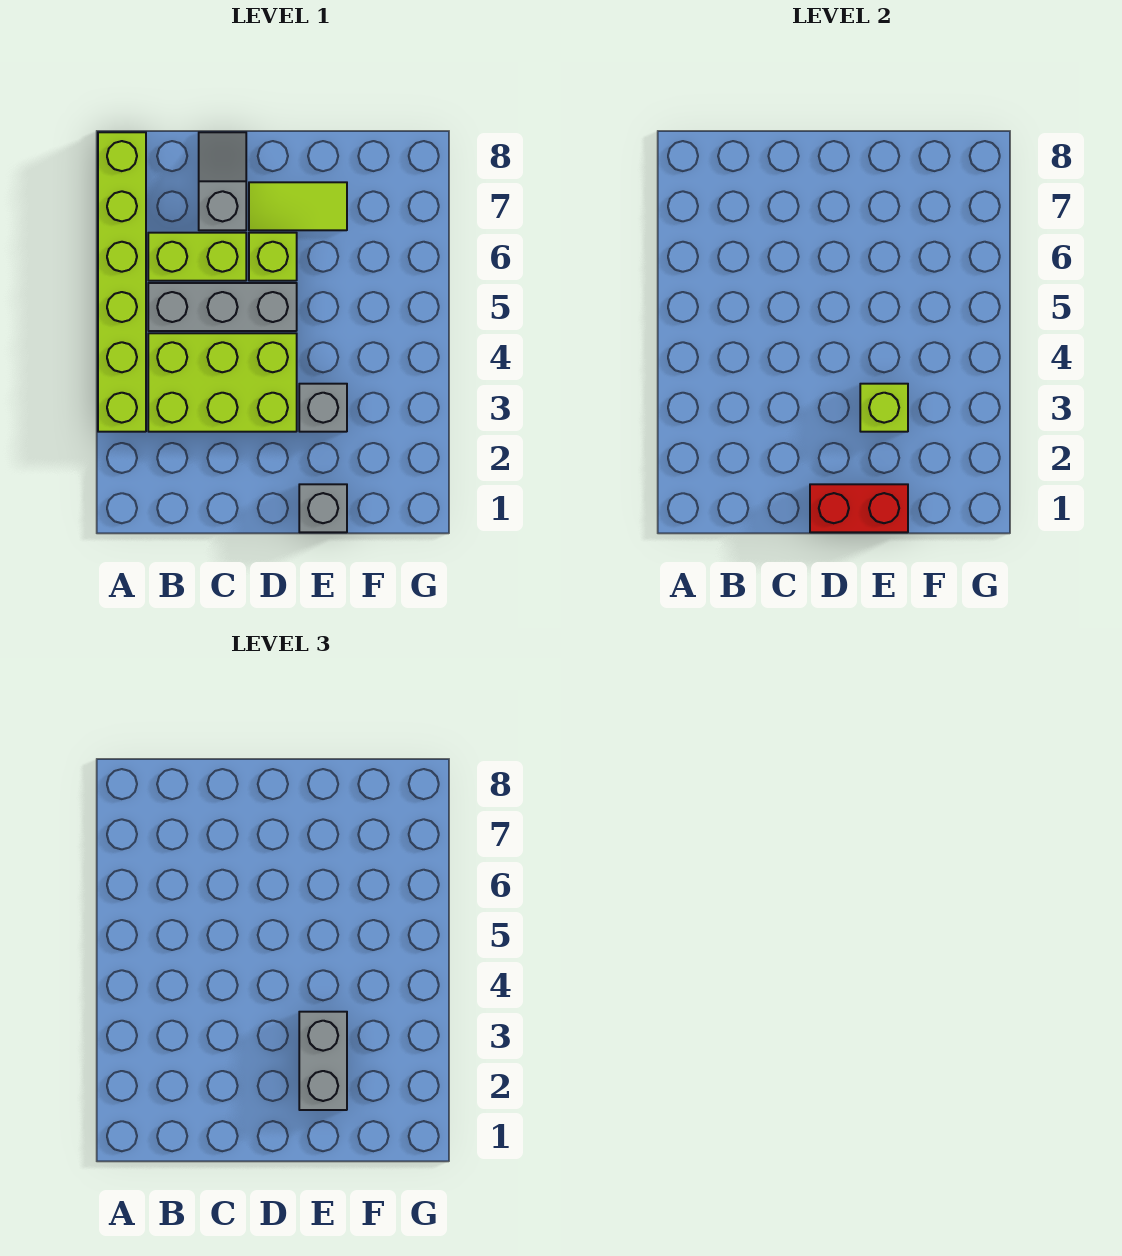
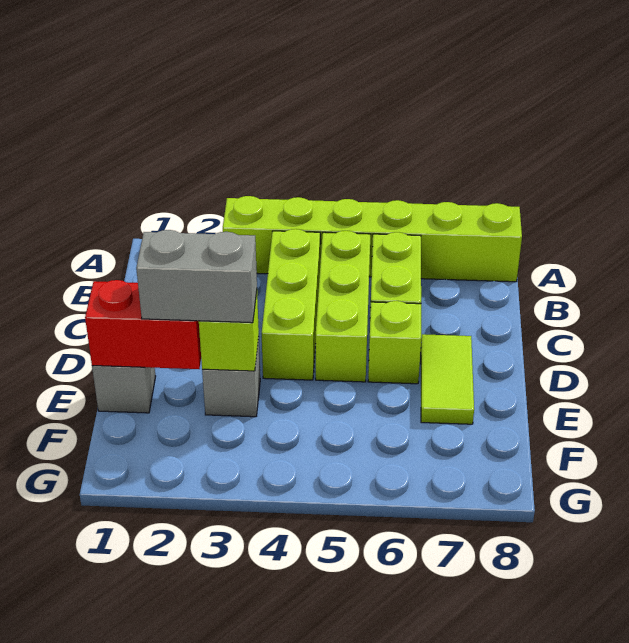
lime brick B3:D4 level 1 -> lime brick B4:D4 level 1
grey brick B5:D5 level 1 -> lime brick B5:D5 level 1
grey slope C7:C8 level 1 top 7 -> none
red brick D1:E1 level 2 -> red brick E1:E2 level 2

